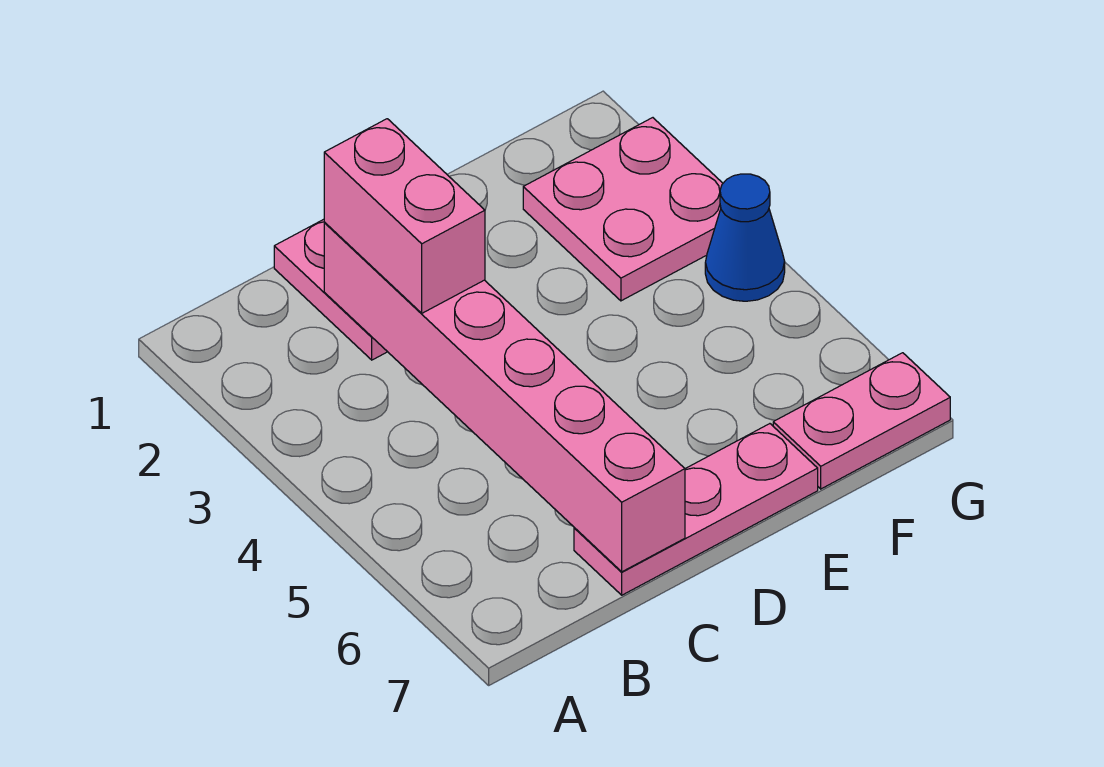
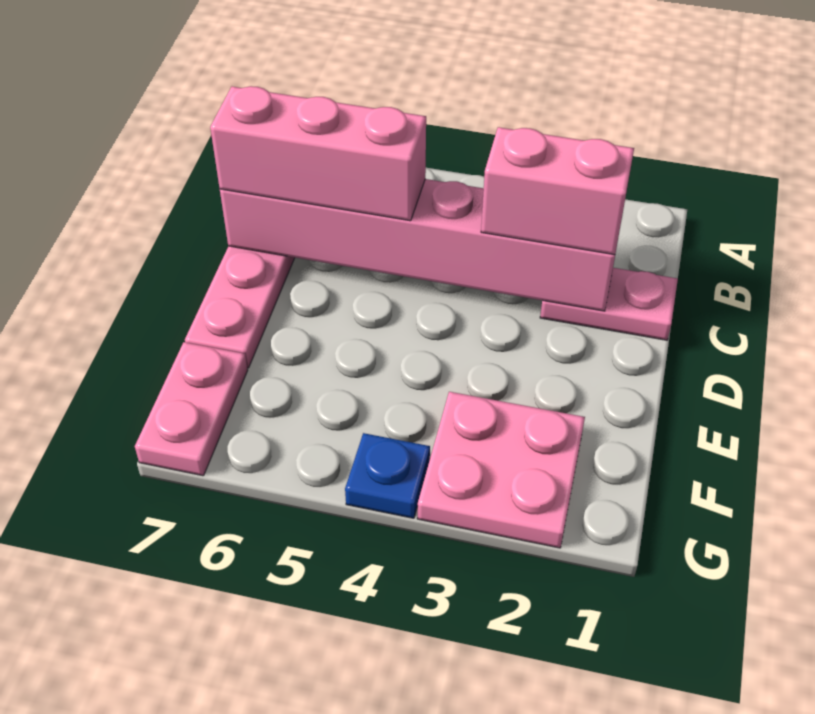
none -> pink brick C5:C7 level 3
blue cone G4 level 1 -> blue plate G4 level 1

